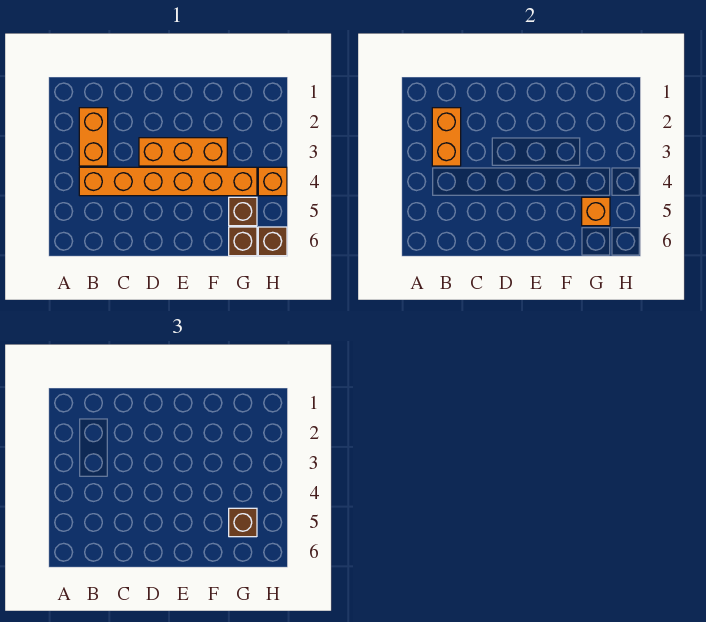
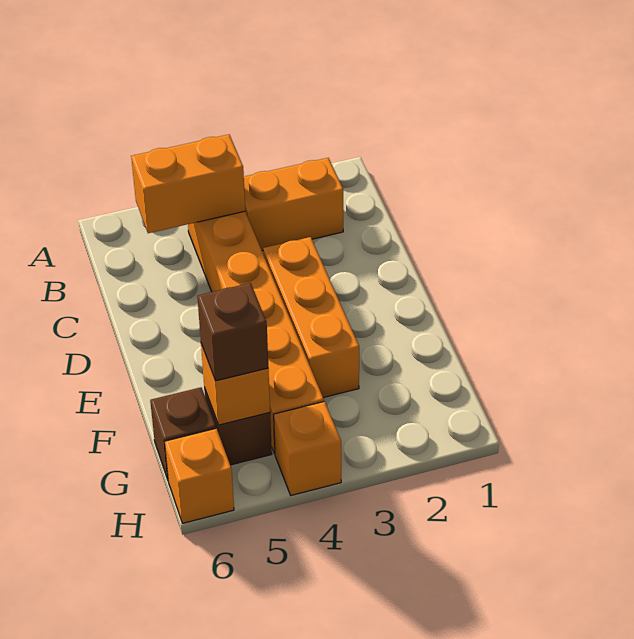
orange brick B2:B3 level 2 -> orange brick B4:B5 level 2
brown brick H6 level 1 -> orange brick H6 level 1

